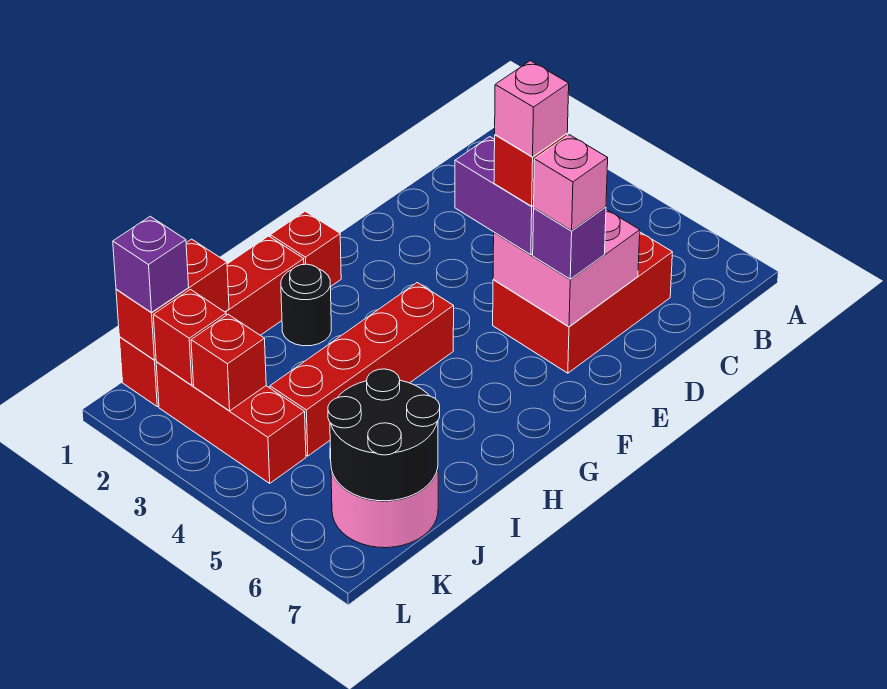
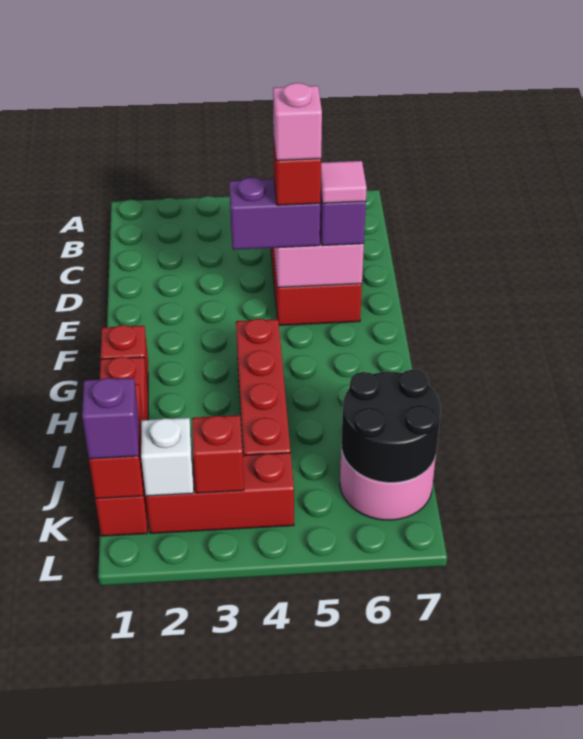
pink brick E6 level 4 -> pink tile E6 level 4
black round brick H2 level 1 -> none
red brick K2 level 2 -> white brick K2 level 2

